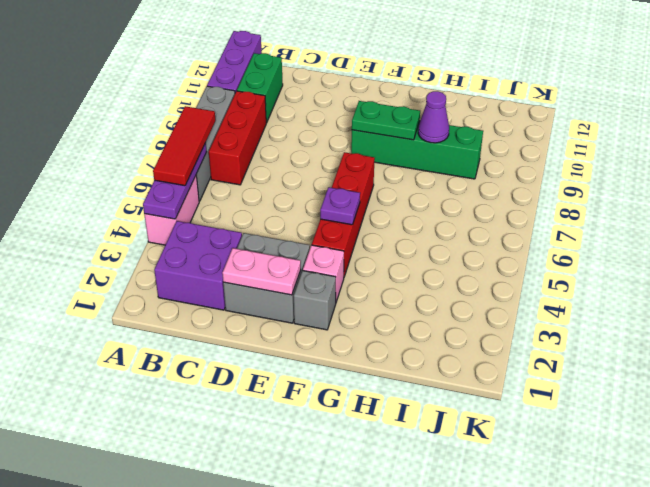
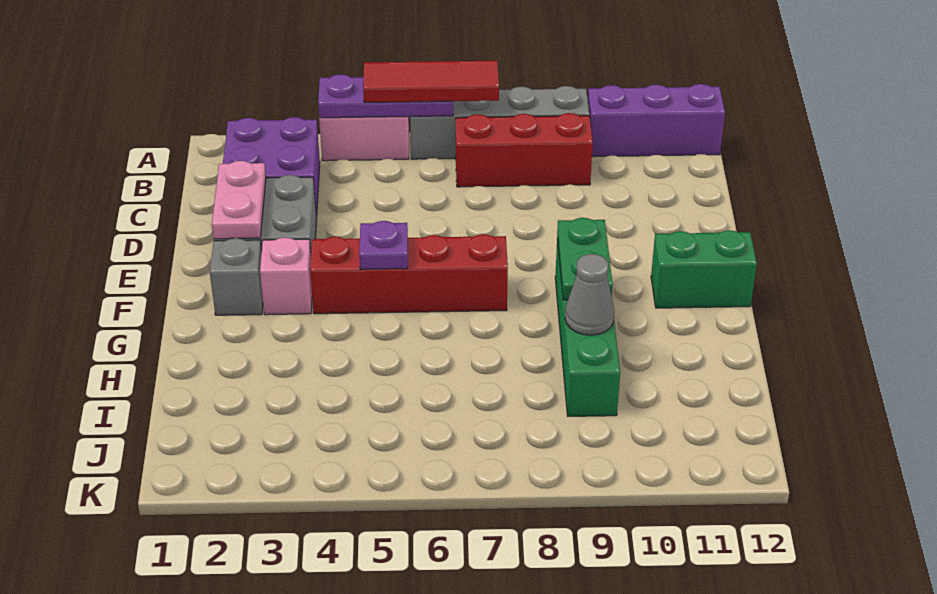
green brick B10:B11 level 1 -> green brick F11:F12 level 1
purple cone H9 level 2 -> grey cone H9 level 2

